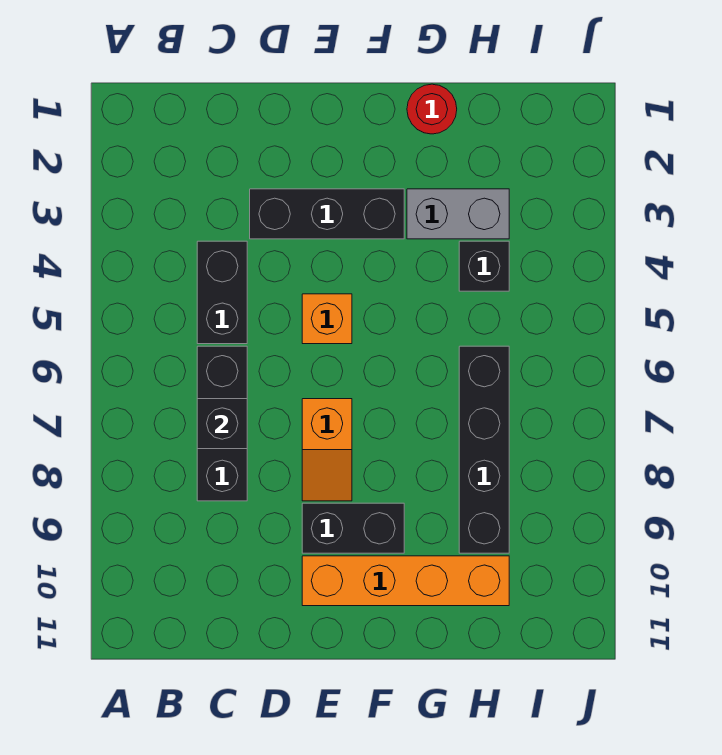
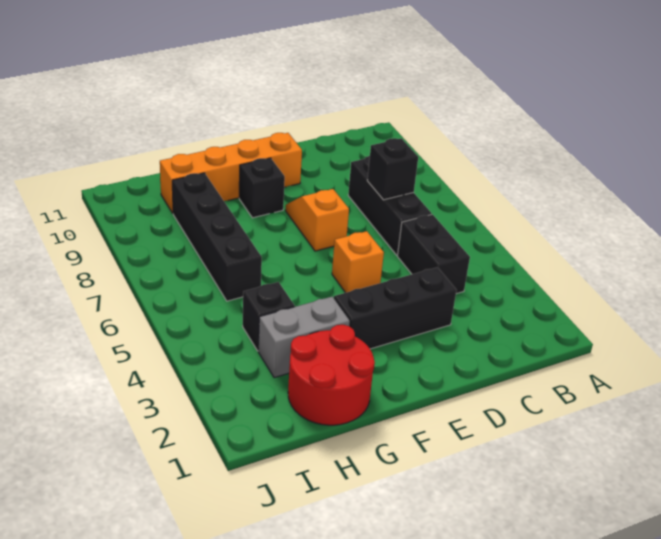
black brick E9:F9 level 1 -> black brick F9 level 1
red round brick G1 level 1 -> red round brick G1:H2 level 1

